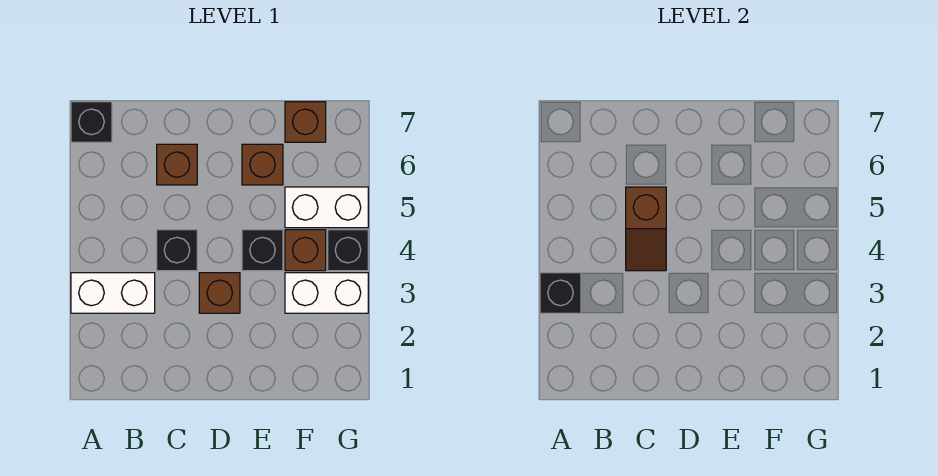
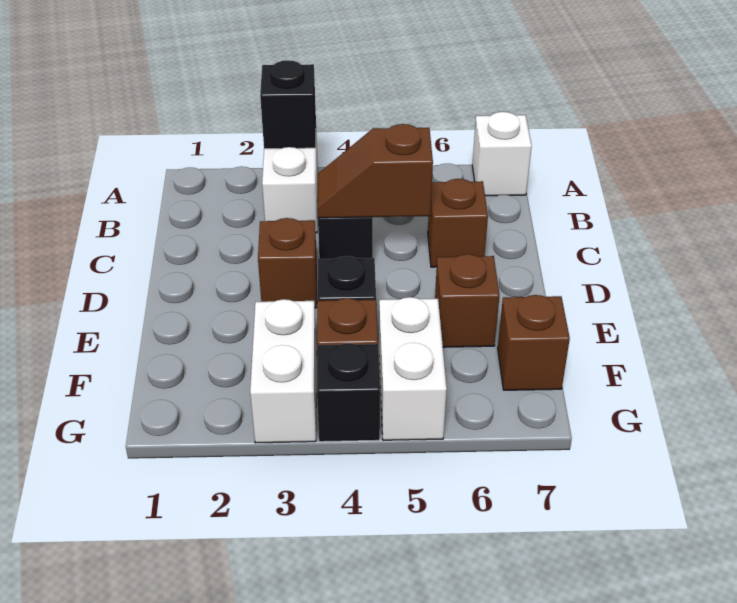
black brick A7 level 1 -> white brick A7 level 1

